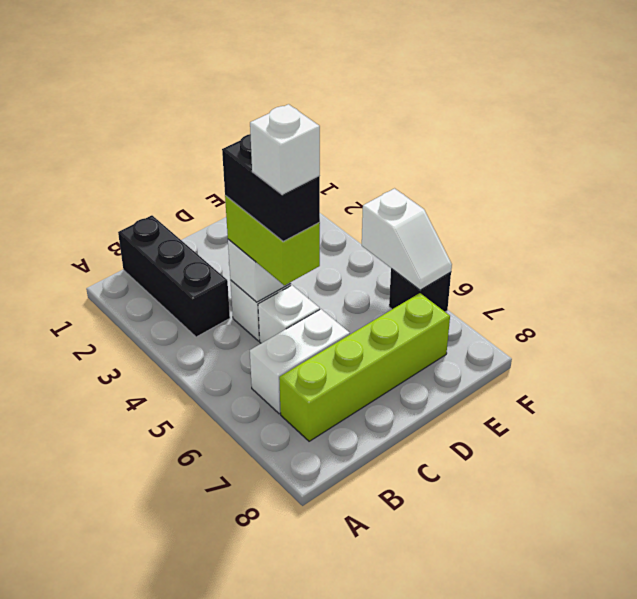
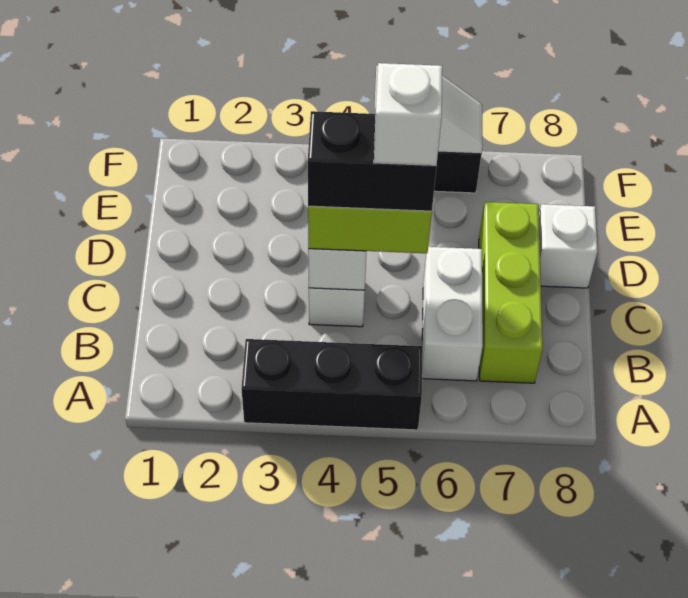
black brick B1:B3 level 1 -> black brick A3:A5 level 1
lime brick B7:E7 level 1 -> lime brick B7:D7 level 1
white brick C5 level 1 -> white brick D8 level 1

